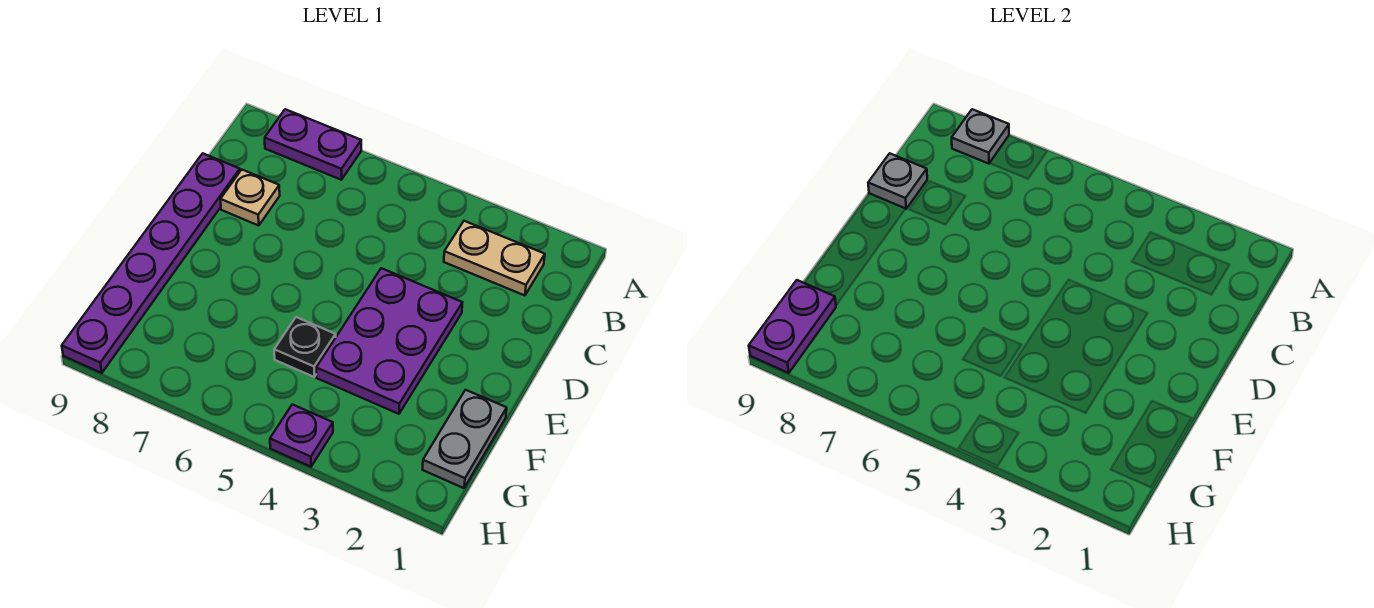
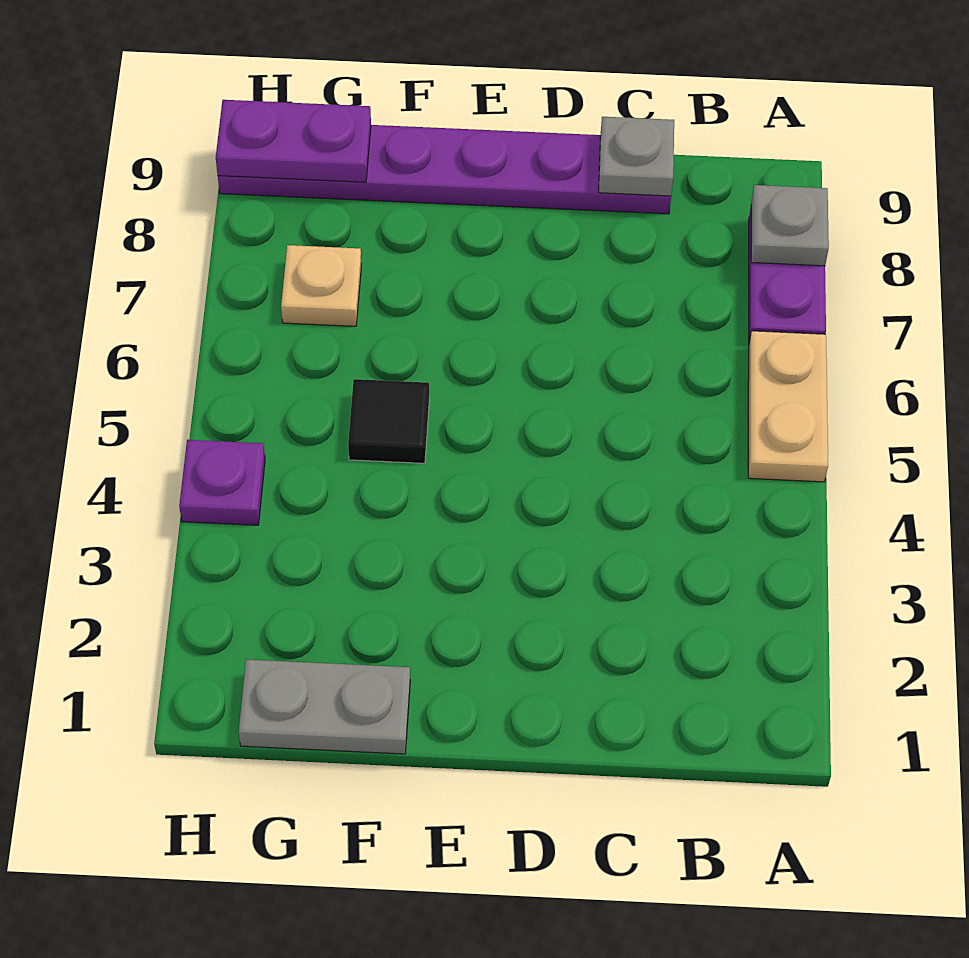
tan plate B2:B3 level 1 -> tan plate A5:A6 level 1
tan plate C8 level 1 -> tan plate G7 level 1
purple plate D3:F4 level 1 -> none
black plate F5 level 1 -> black tile F5 level 1

